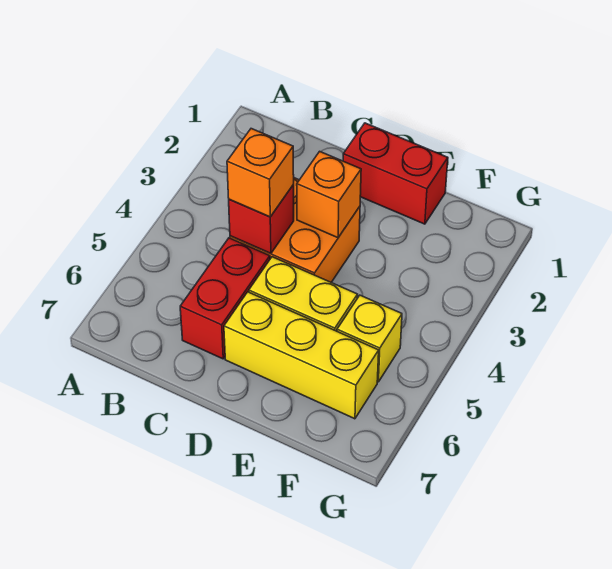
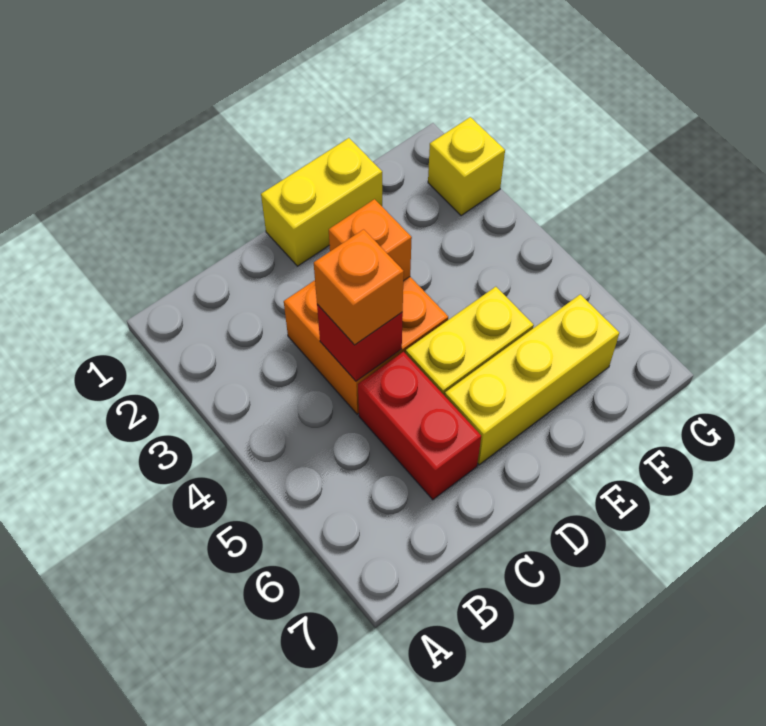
red brick D1:E1 level 1 -> yellow brick D1:E1 level 1
yellow brick F5 level 1 -> yellow brick G2 level 1

